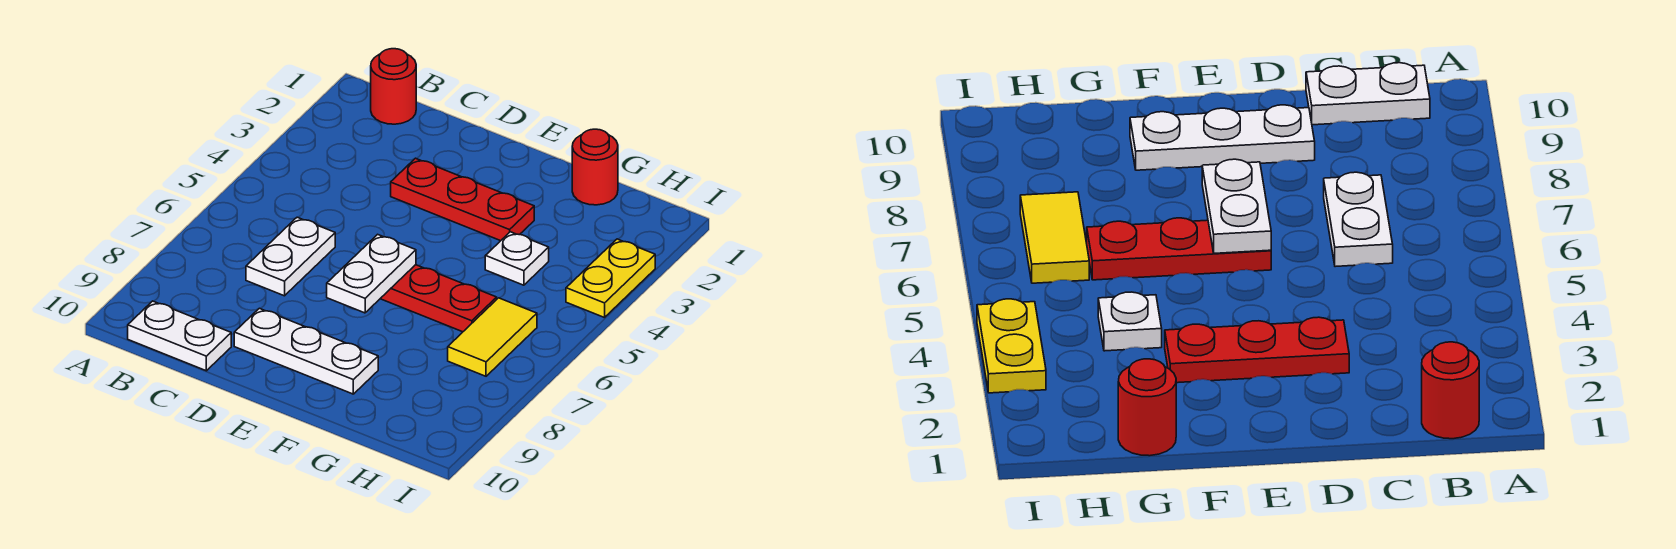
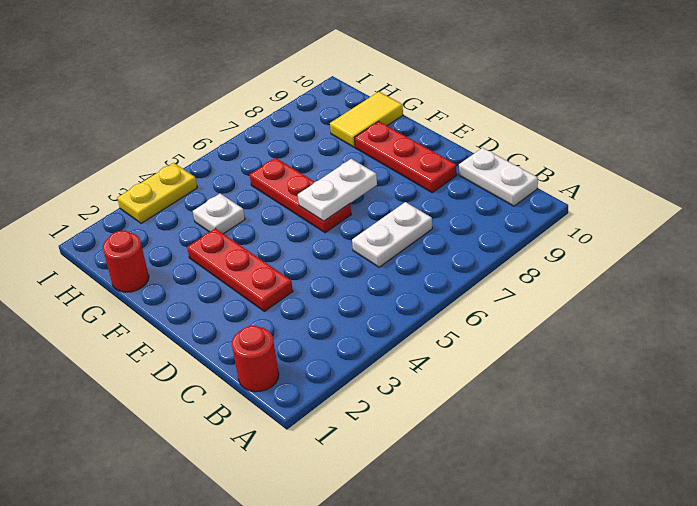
white plate D9:F9 level 1 -> red plate D9:F9 level 1
yellow tile H6:H7 level 1 -> yellow tile G9:G10 level 1

